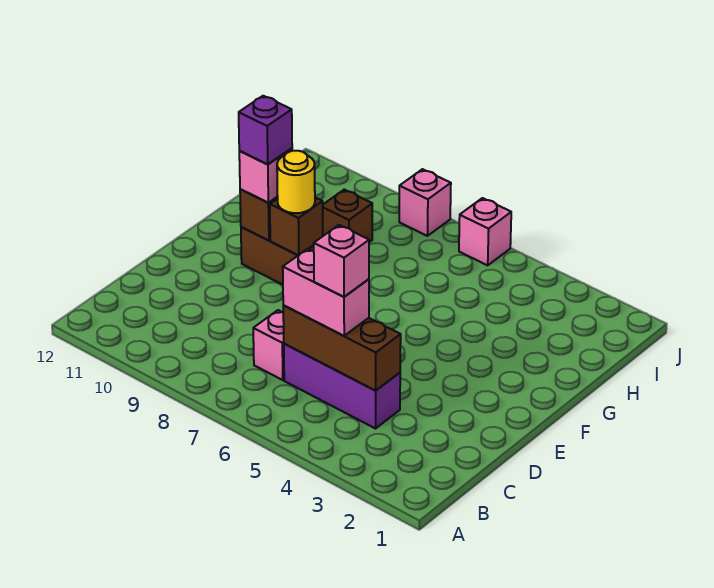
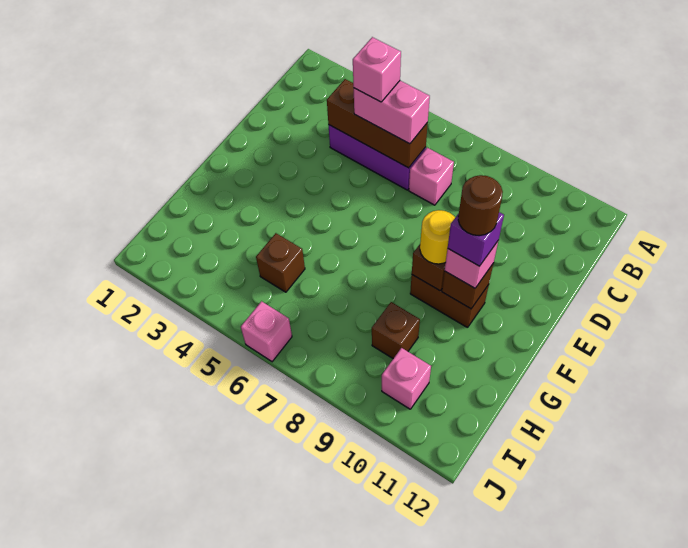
none -> brown round brick F10 level 5
none -> brown brick H5 level 1
pink brick J8 level 1 -> pink brick I10 level 1

